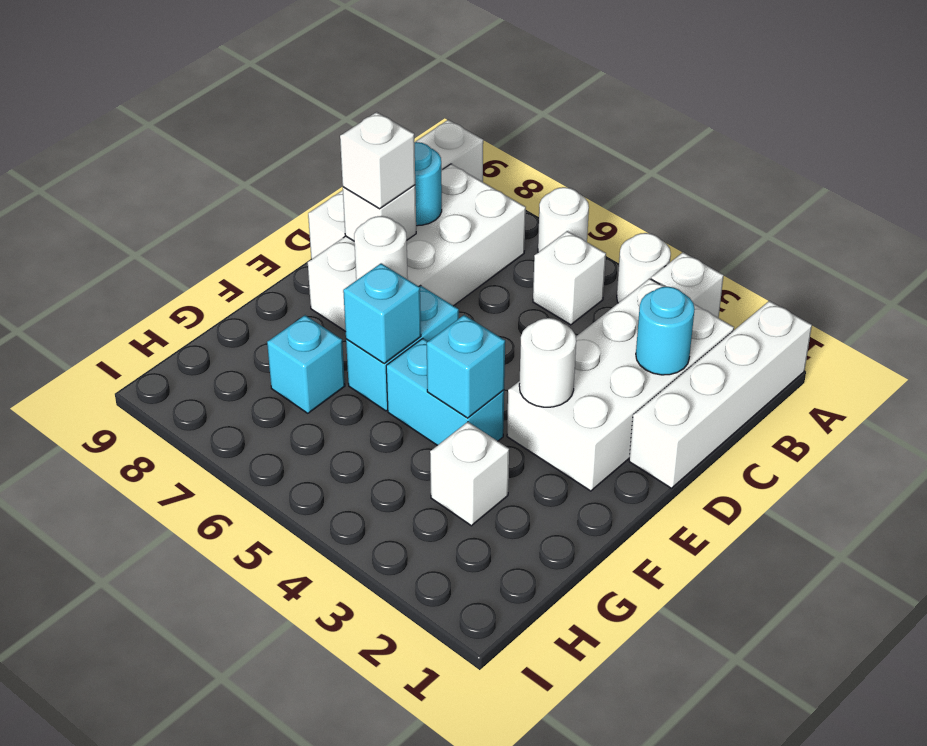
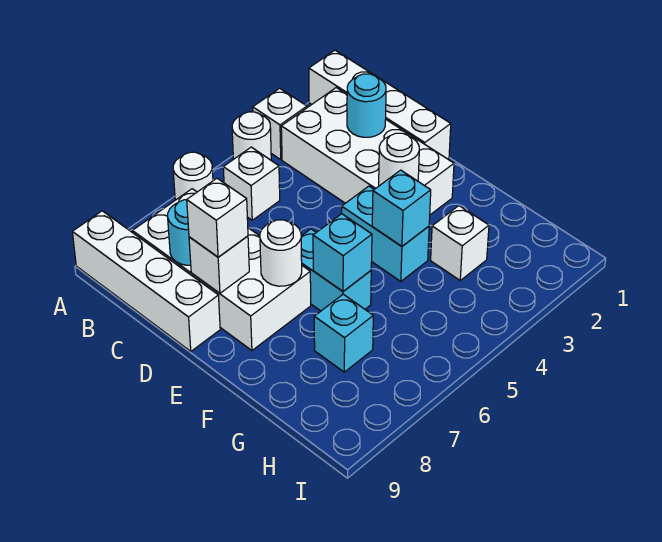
cyan brick F4:F5 level 1 -> cyan brick E4:F4 level 1

